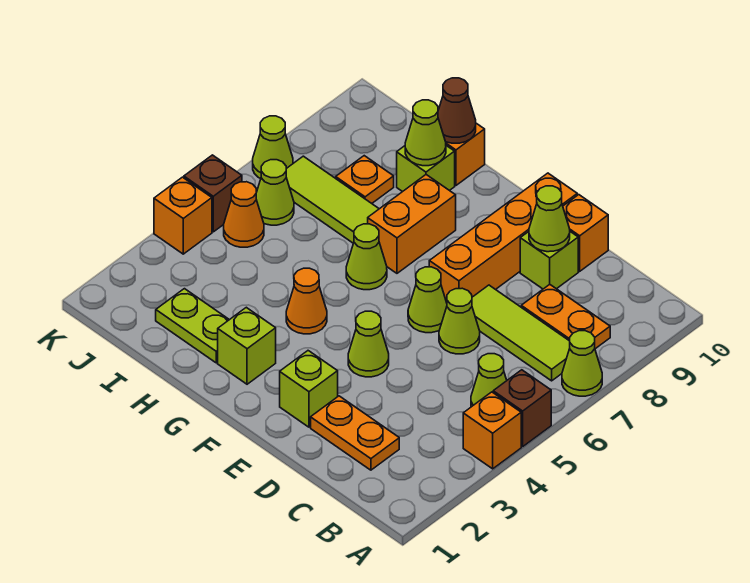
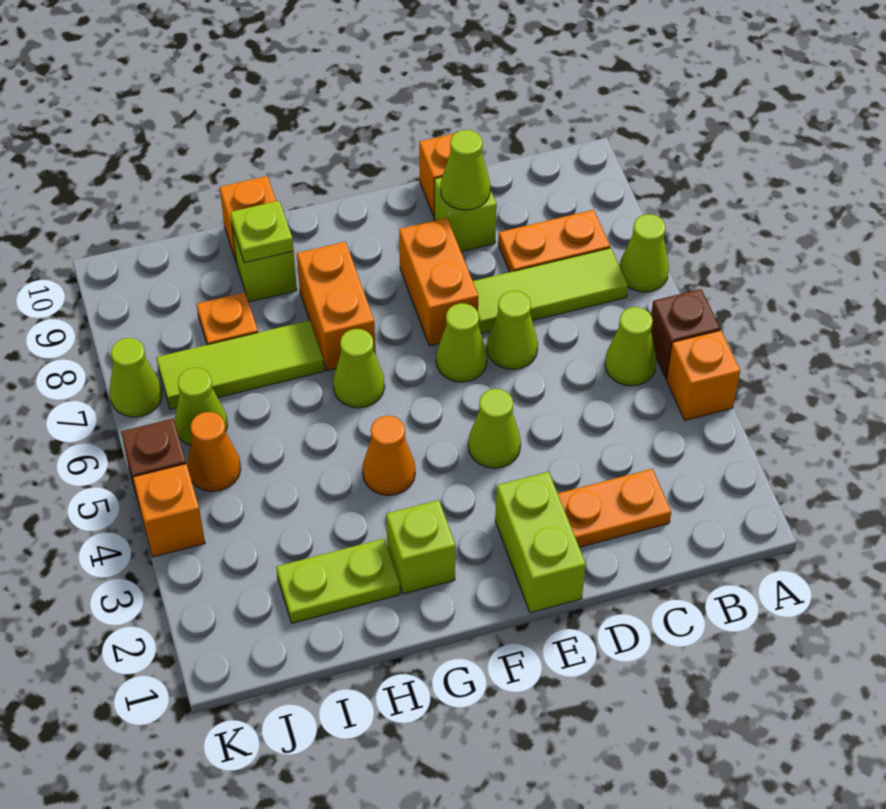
lime brick E2 level 1 -> lime brick E1:E2 level 1
orange brick E7:E10 level 1 -> orange brick E7:E8 level 1
lime cone H9 level 2 -> lime plate H9 level 2
brown cone H10 level 2 -> none

